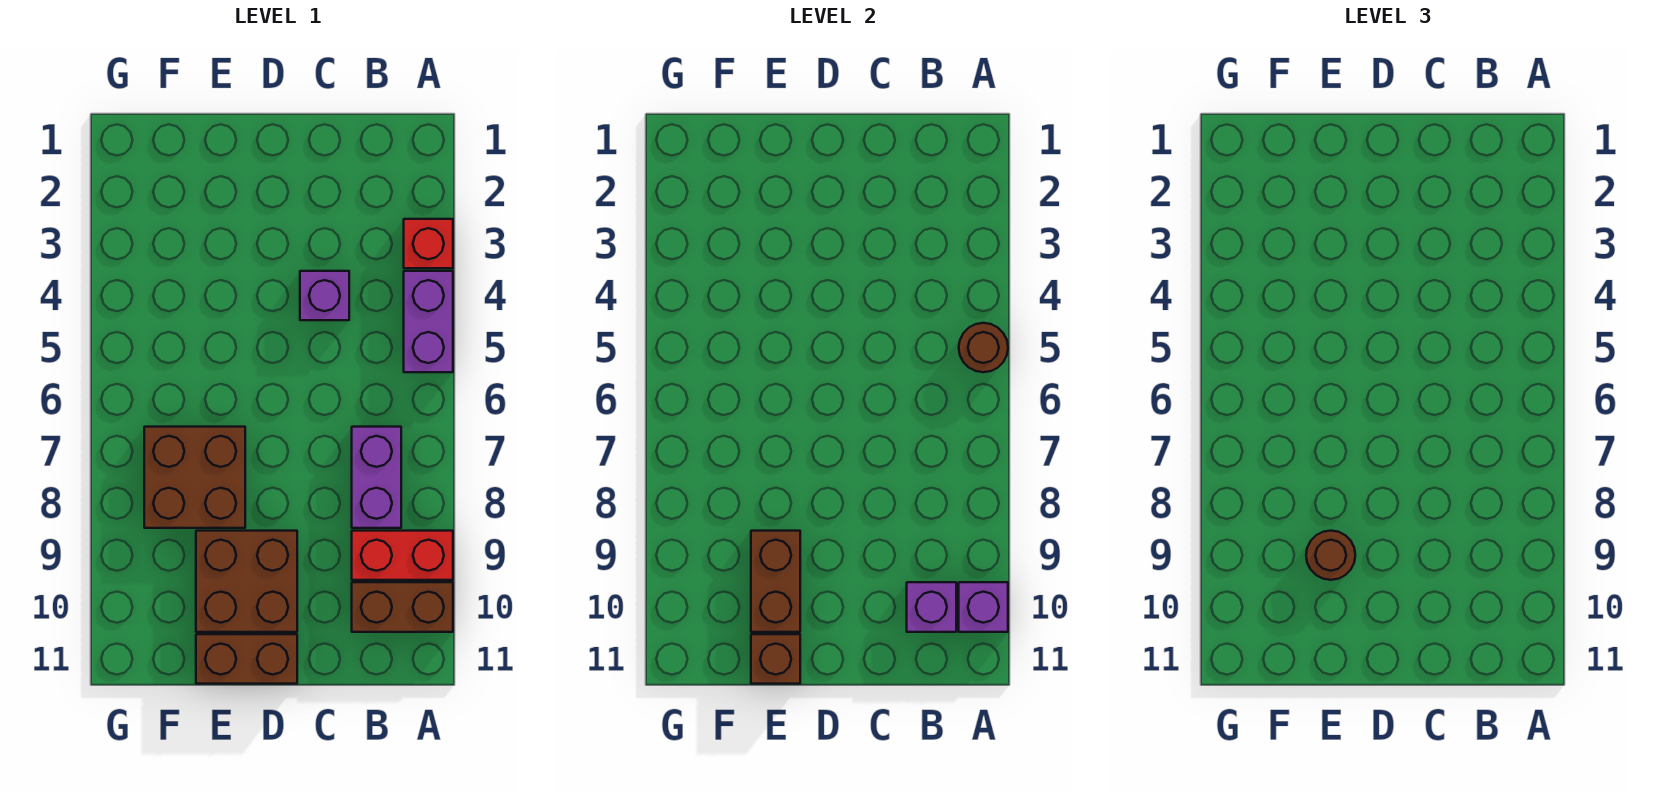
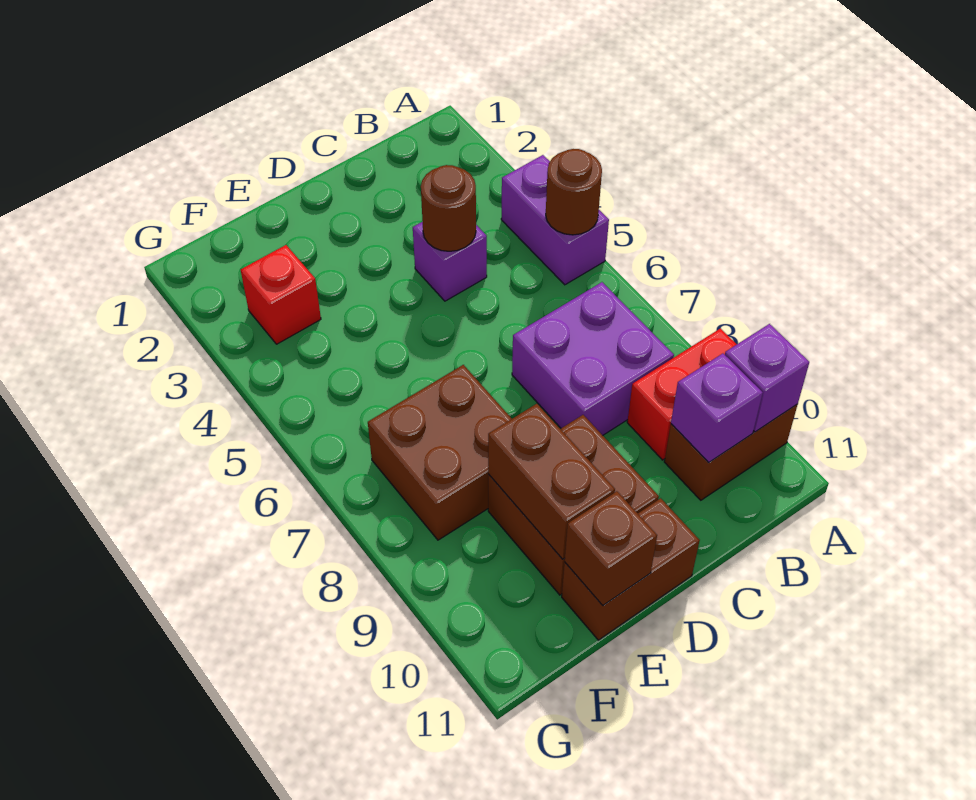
red brick A3 level 1 -> red brick F3 level 1
purple brick B7:B8 level 1 -> purple brick B7:C8 level 1
brown round brick E9 level 3 -> brown round brick C4 level 2

